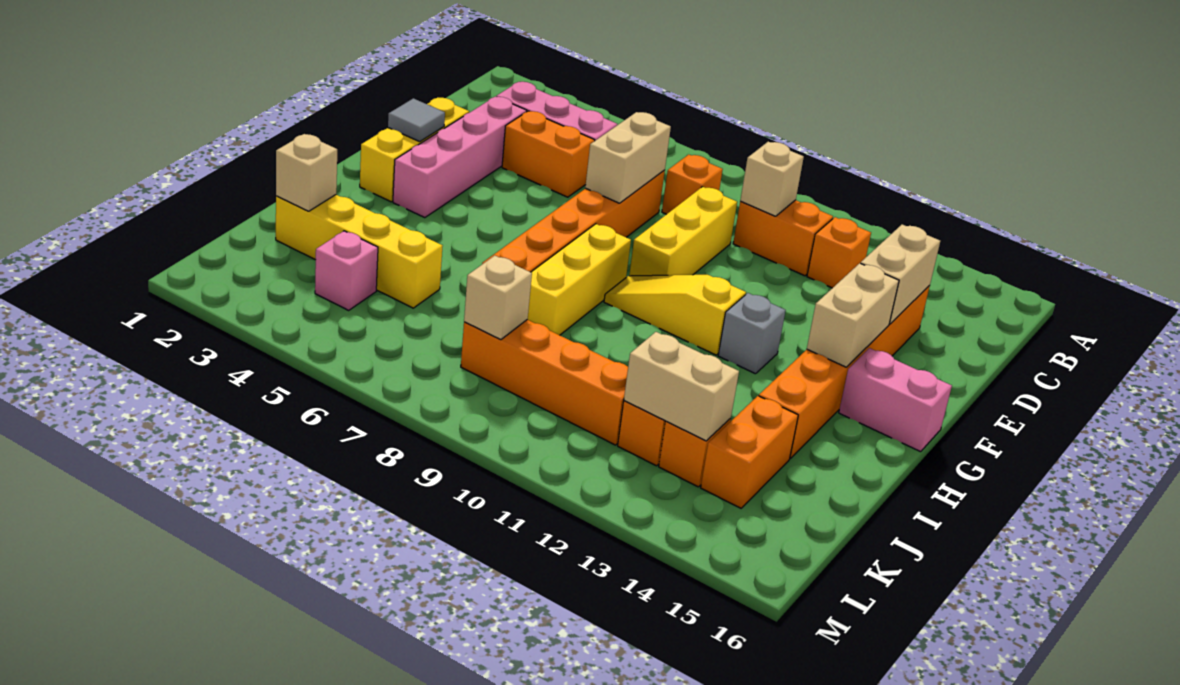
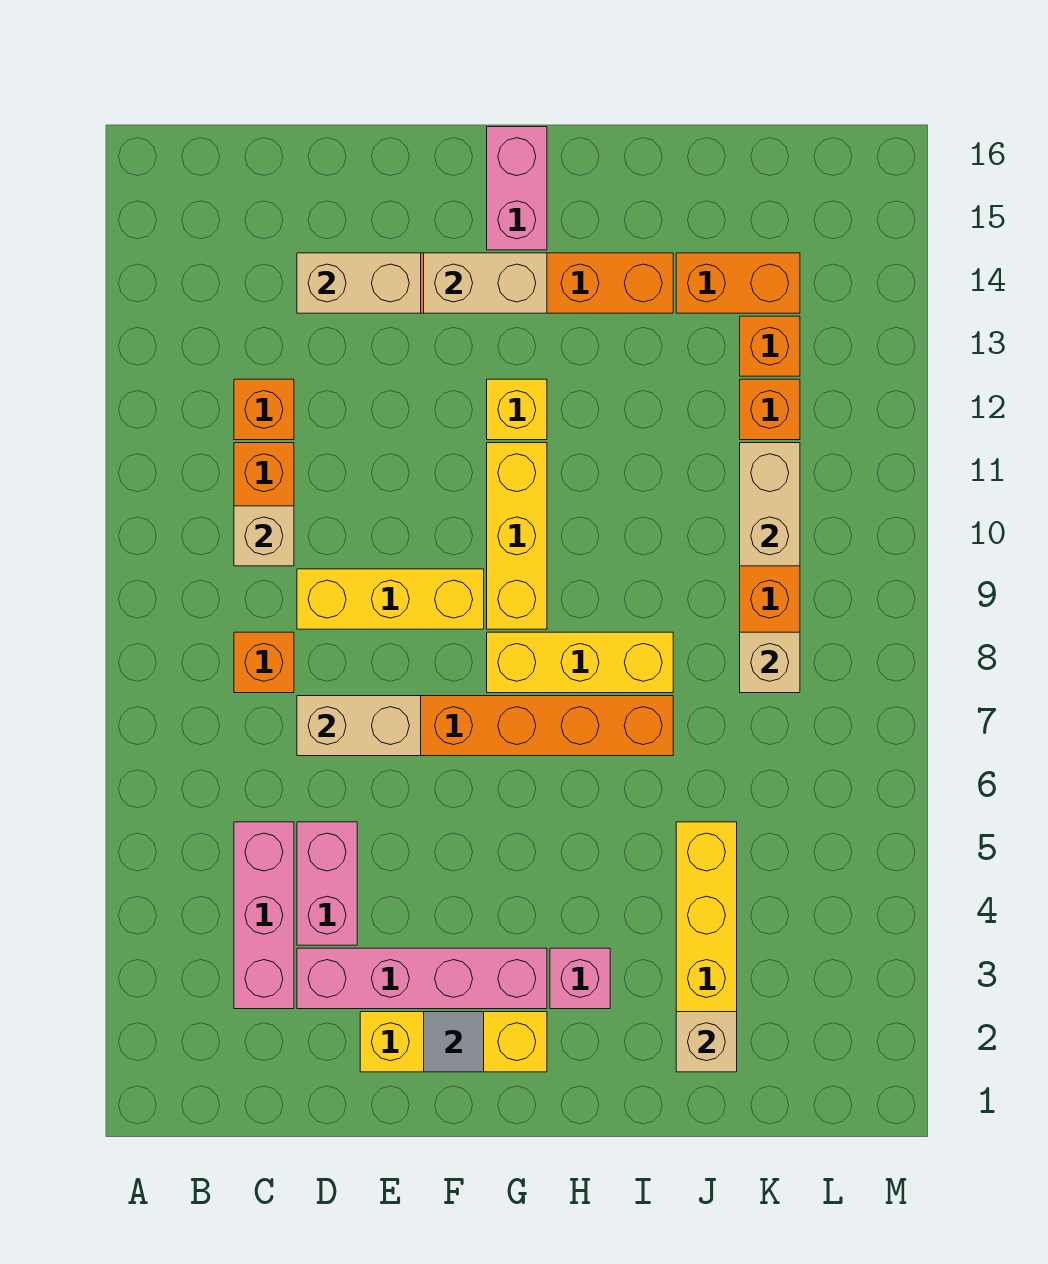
orange brick D4:D5 level 1 -> pink brick D4:D5 level 1
yellow slope G9:G11 level 1 top 11 -> yellow brick G9:G11 level 1
grey brick G12 level 1 -> yellow brick G12 level 1
pink brick K4 level 1 -> pink brick H3 level 1
tan brick K12:K13 level 2 -> tan brick K10:K11 level 2

